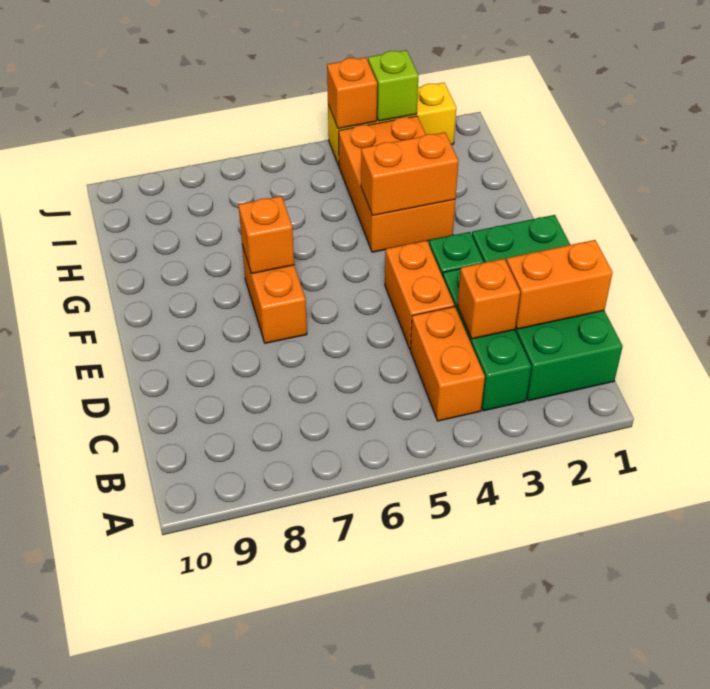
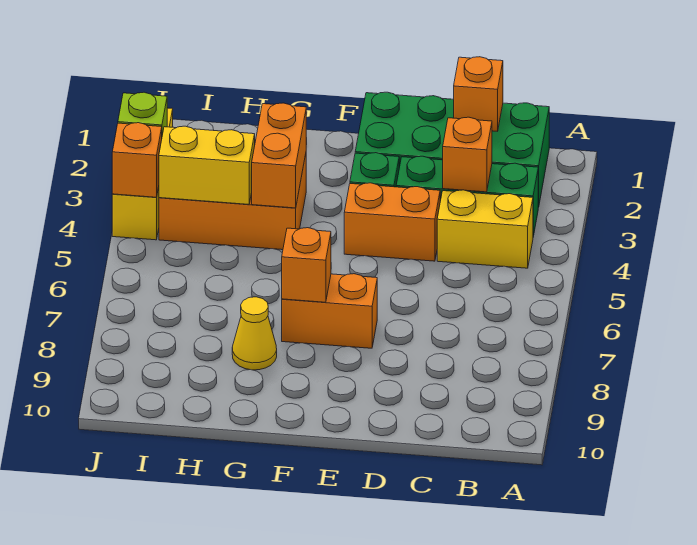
orange brick B4:C4 level 1 -> yellow brick B4:C4 level 1
orange brick C1:C2 level 2 -> orange brick C1 level 2
none -> yellow cone G8 level 1
none -> yellow brick H4:I4 level 2

